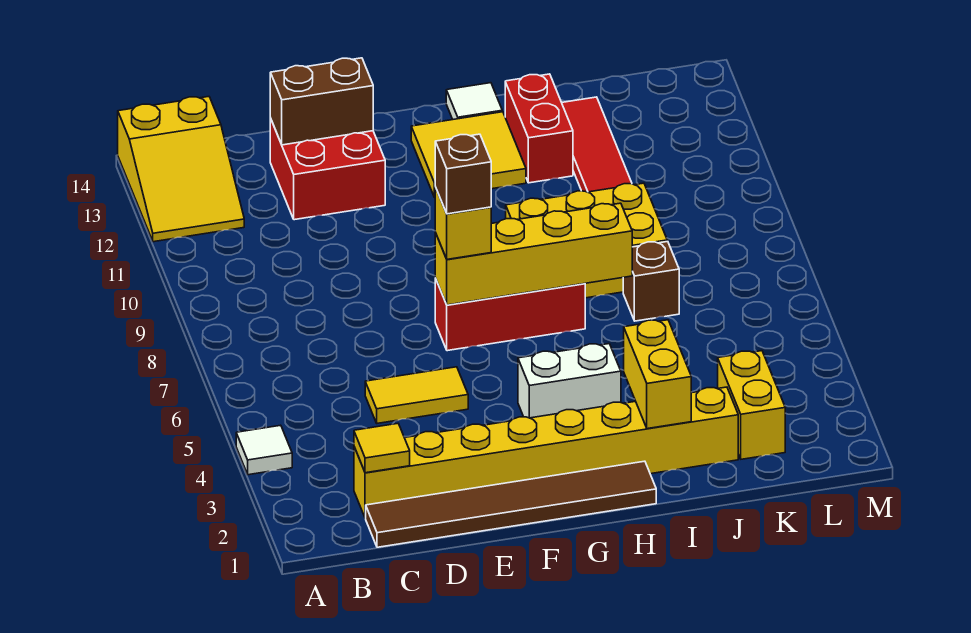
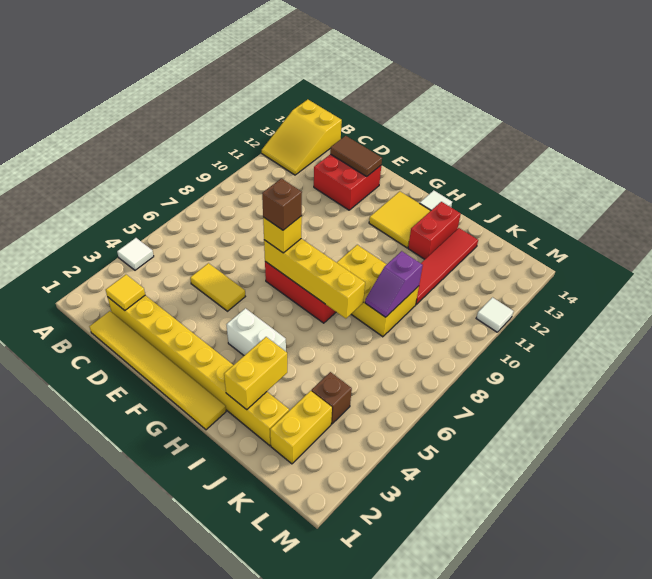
brown tile C1:H1 level 1 -> yellow tile C1:H1 level 1
brown brick D13:E13 level 2 -> brown tile D13:E13 level 2
brown brick J7 level 1 -> brown brick K4 level 1
none -> purple slope J8:J9 level 2 top 9
none -> white tile M11 level 1

